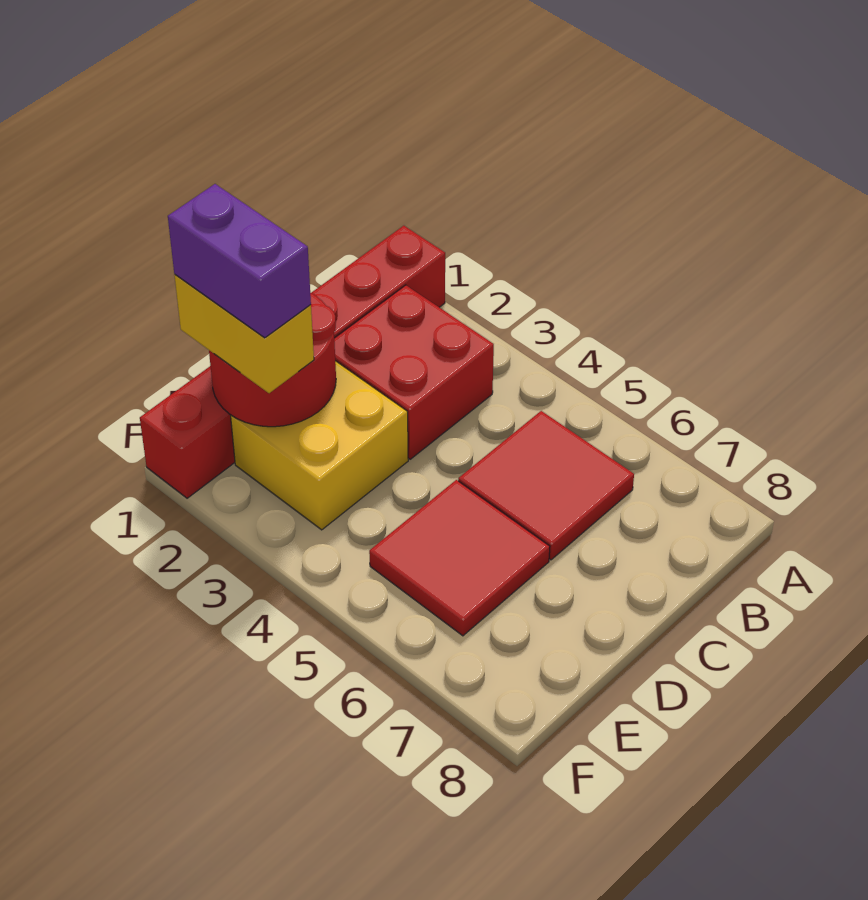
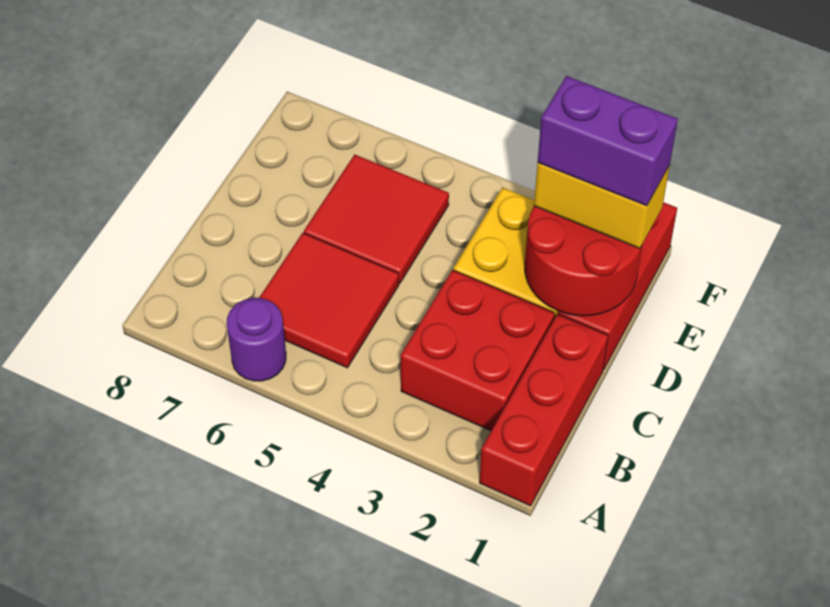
none -> purple round brick A6 level 1

